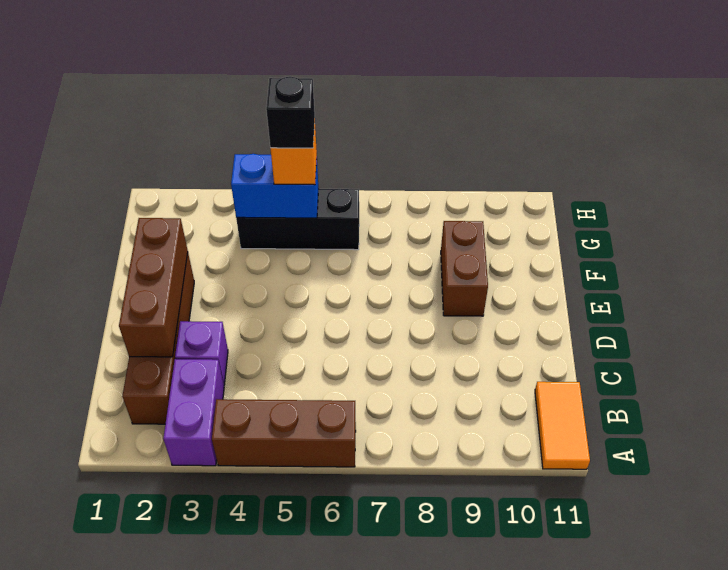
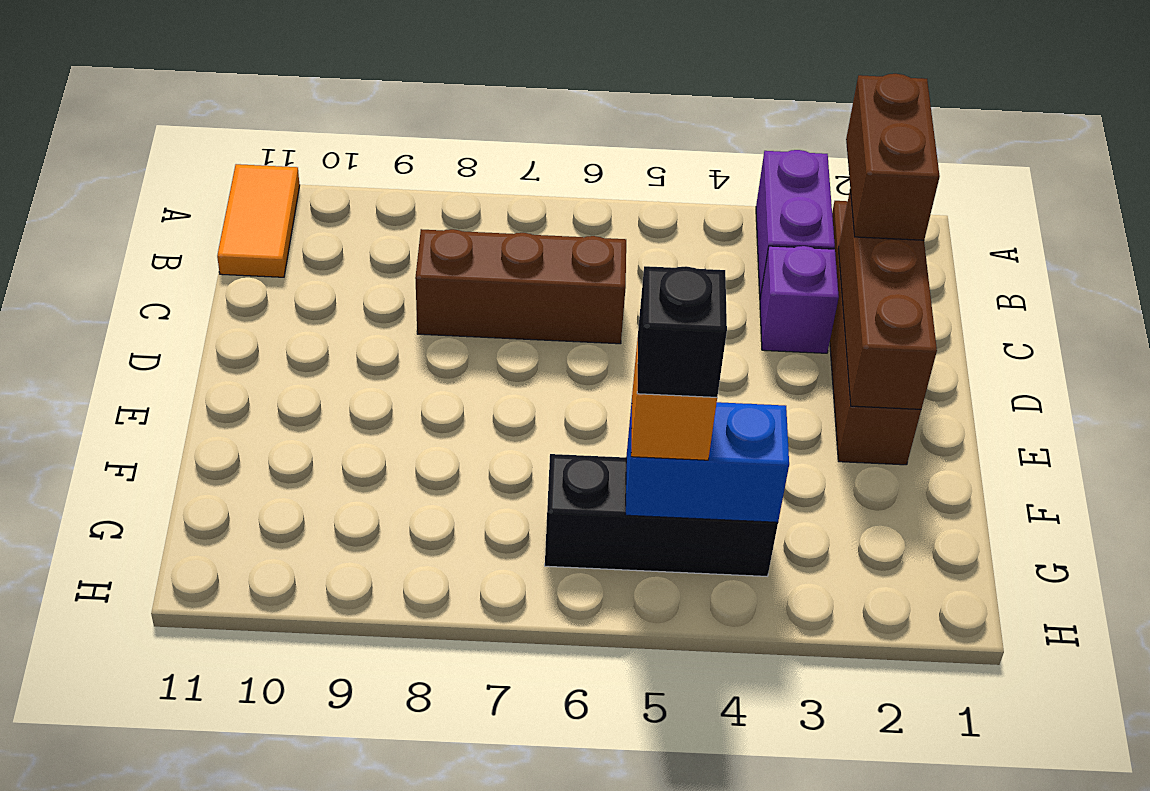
brown brick A4:A6 level 1 -> brown brick C6:C8 level 1
brown brick E9:F9 level 1 -> brown brick B2:C2 level 3

